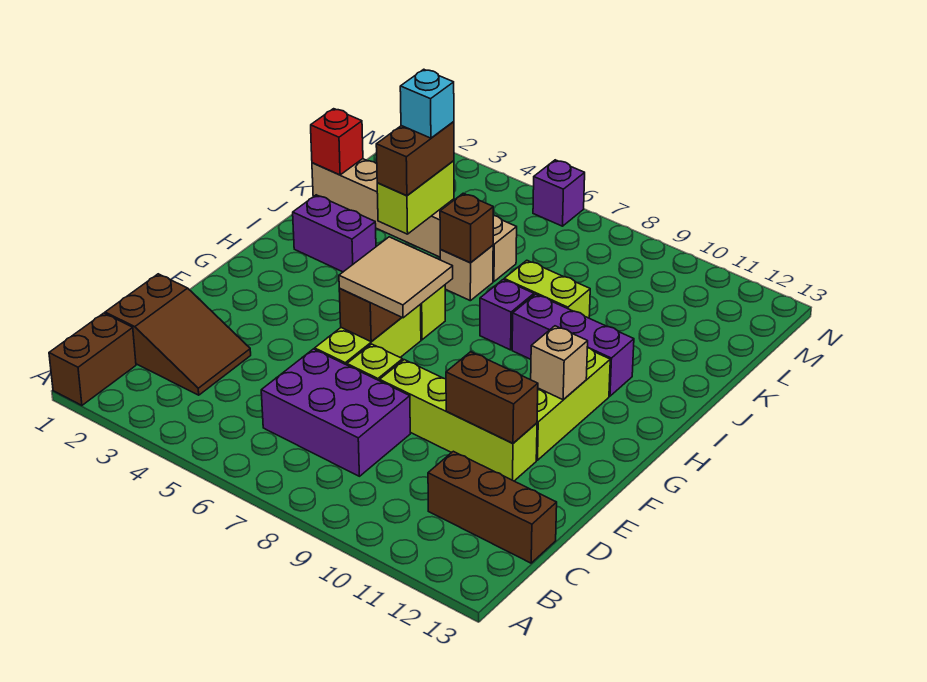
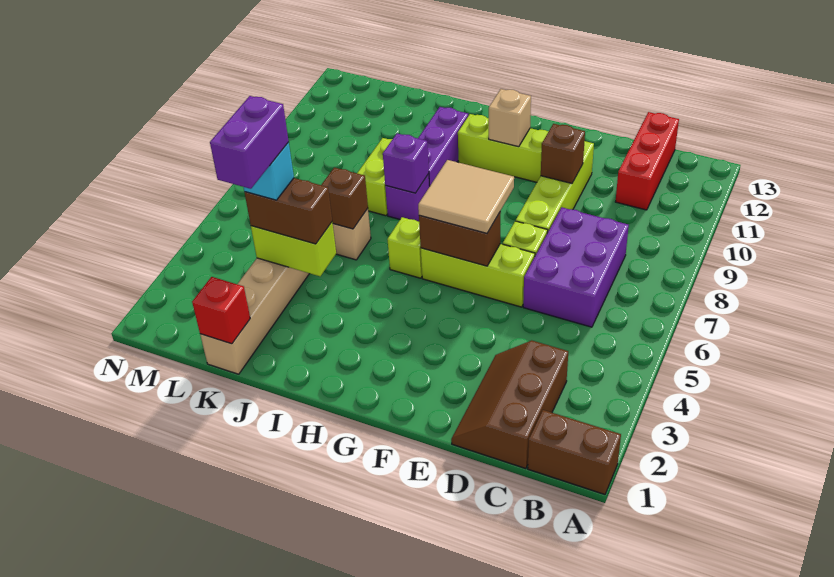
brown slope C1:D3 level 1 top 1 -> brown slope C1:D3 level 1 top C
brown brick C11:C13 level 1 -> red brick C11:C13 level 1
brown brick E10:E11 level 2 -> brown brick E10 level 2
purple brick I2:I3 level 1 -> purple brick K3:K4 level 5
purple brick N6 level 1 -> purple brick I8 level 2

